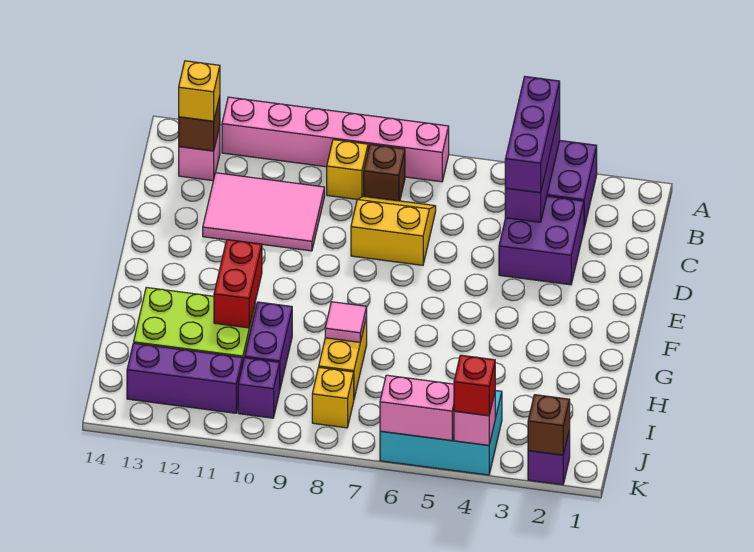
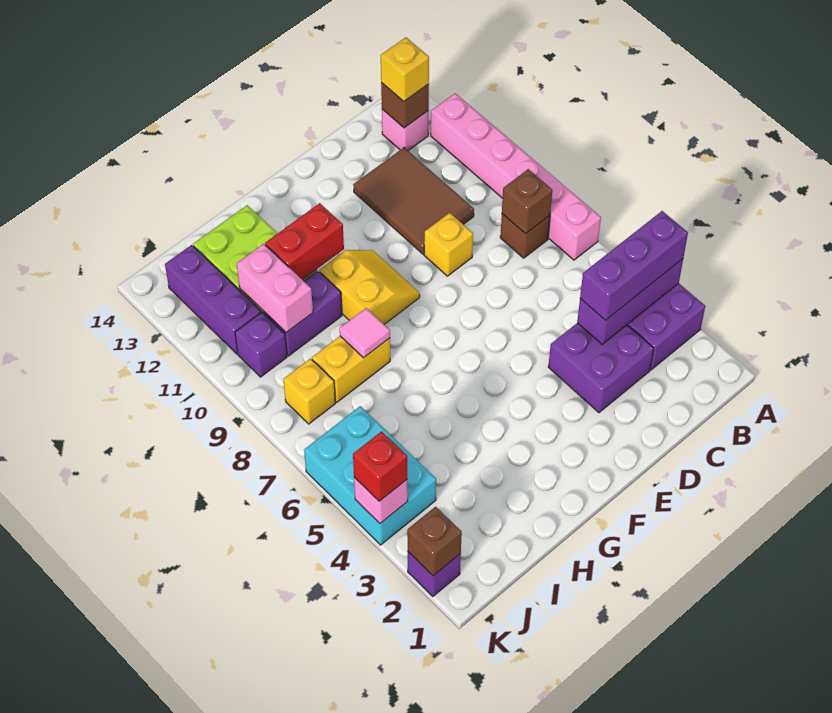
none -> brown brick B8 level 2
yellow brick B9 level 1 -> yellow brick D9 level 1
yellow slope C7:D8 level 1 top D -> yellow slope F9:G10 level 1 top G
pink tile C10:D12 level 1 -> brown tile C10:D12 level 1
pink brick K5:K6 level 2 -> pink brick I10:I11 level 2

